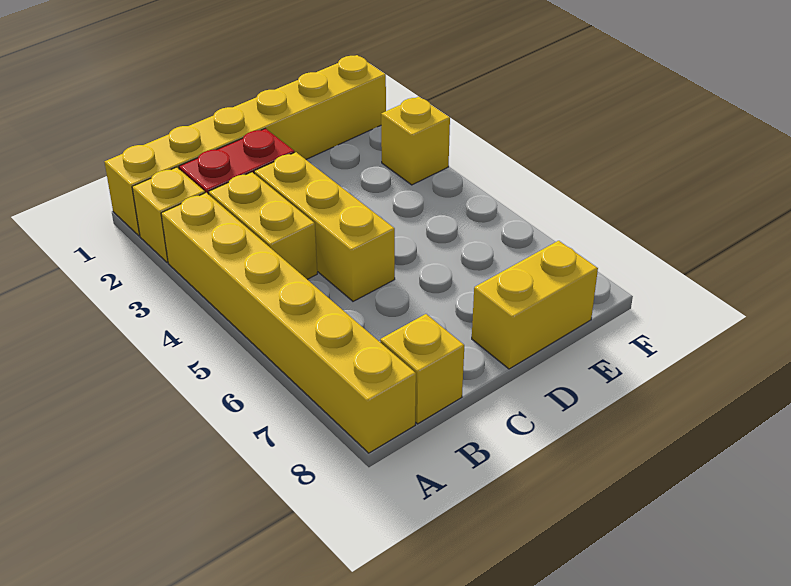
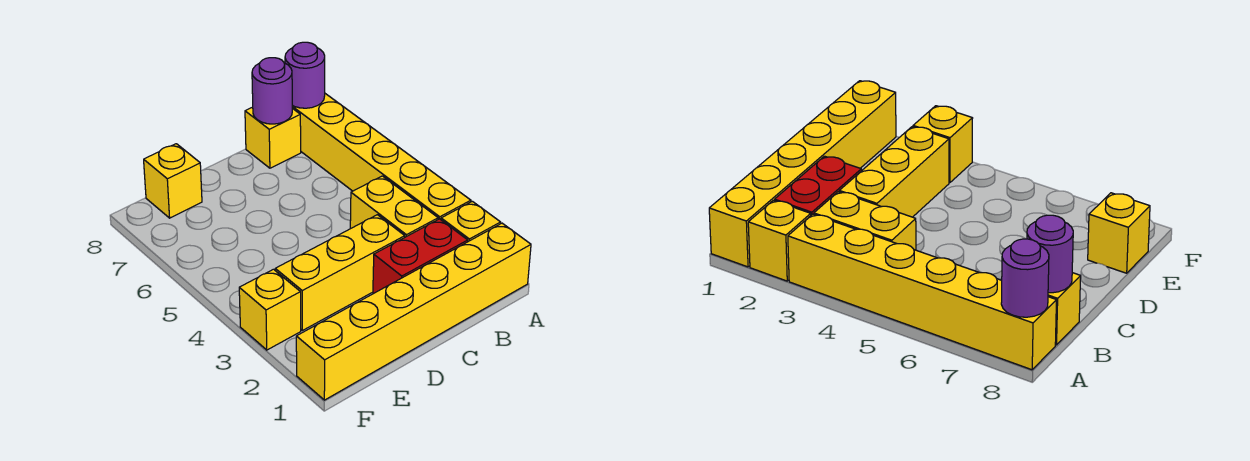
none -> purple round brick A8 level 2
none -> purple round brick B8 level 2
yellow brick C3:C5 level 1 -> yellow brick C3:E3 level 1
yellow brick D8:E8 level 1 -> yellow brick E8 level 1

